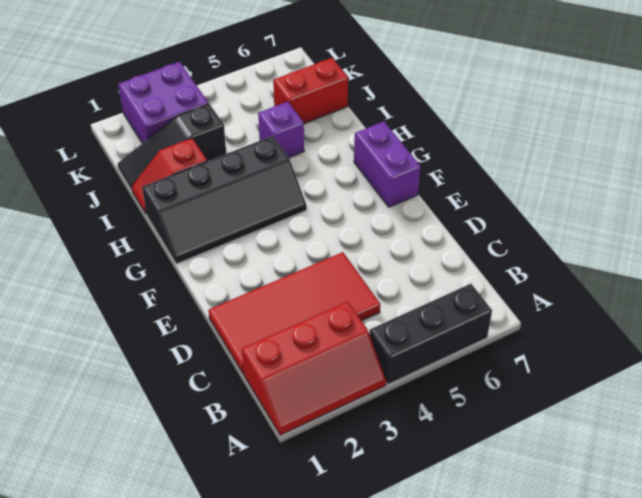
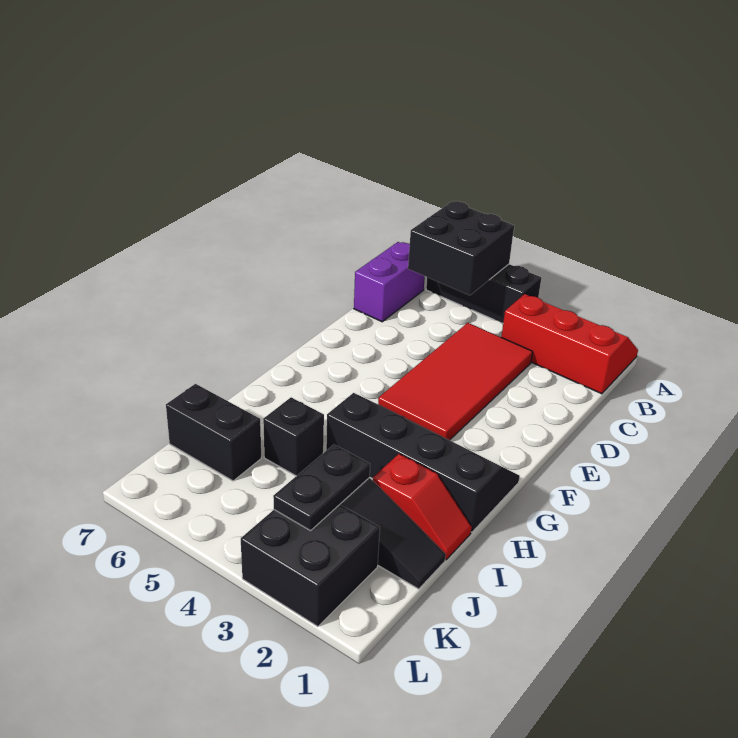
none -> black brick A5:B6 level 2
red tile C1:D4 level 1 -> red tile C3:F4 level 1
purple brick F7:G7 level 1 -> purple brick B7:C7 level 1
purple brick I5 level 1 -> black brick I5 level 1
none -> black plate J3:K3 level 2
red brick J6:J7 level 1 -> black brick J6:J7 level 1
purple brick K2:L3 level 1 -> black brick K2:L3 level 1

